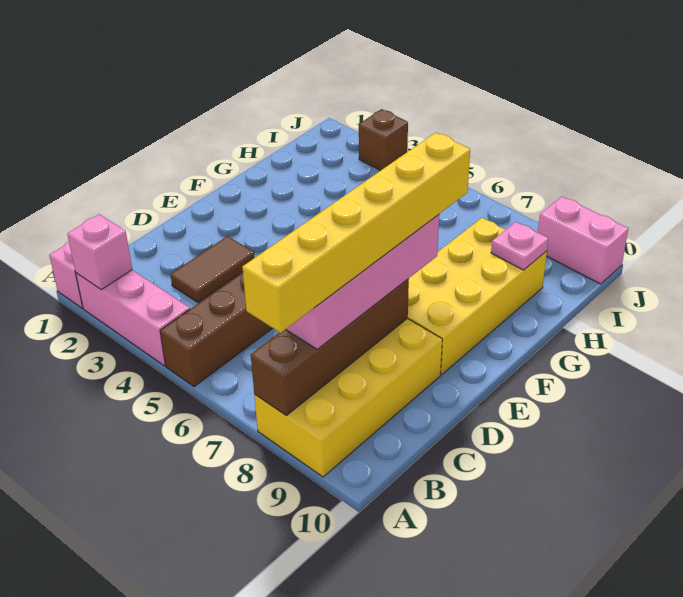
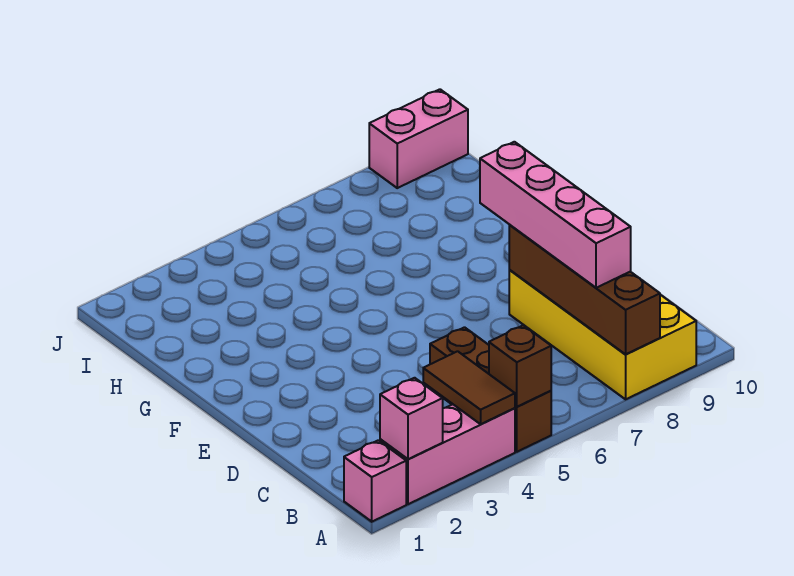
yellow brick A8:F8 level 4 -> none
brown tile C3:D3 level 1 -> brown tile A4:B4 level 2
yellow brick E8:H9 level 1 -> none
pink plate H9 level 2 -> none
brown brick J3 level 1 -> brown brick A5 level 2

